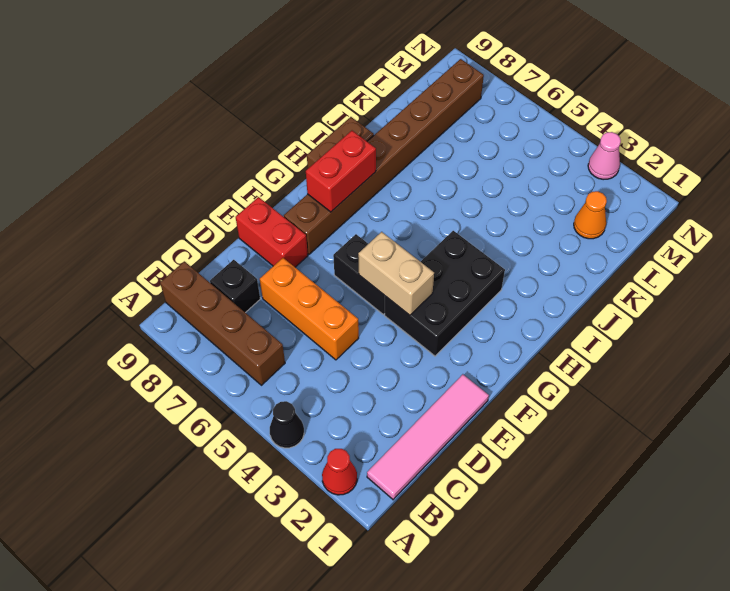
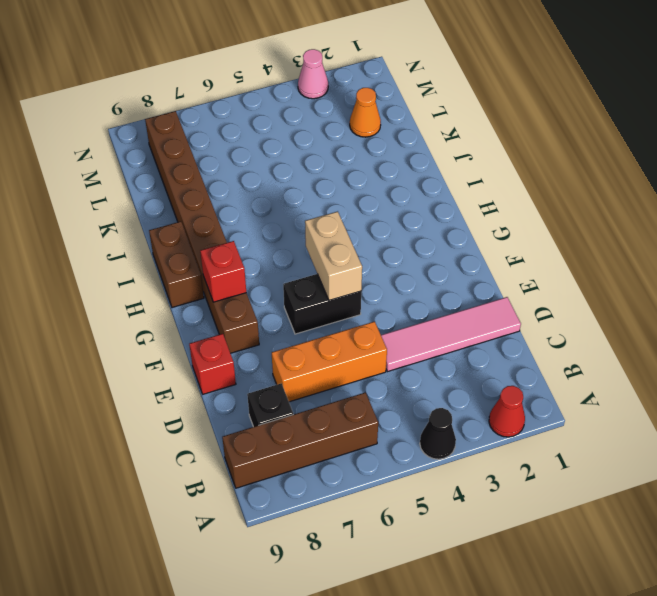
pink tile B1:E1 level 1 -> pink tile D1:D4 level 1
red brick E8:E9 level 1 -> red brick E9 level 1
black brick F3:H4 level 1 -> none
tan brick F4:F5 level 2 -> tan brick F5:G5 level 2
red brick G8:H8 level 2 -> red brick G8 level 2

